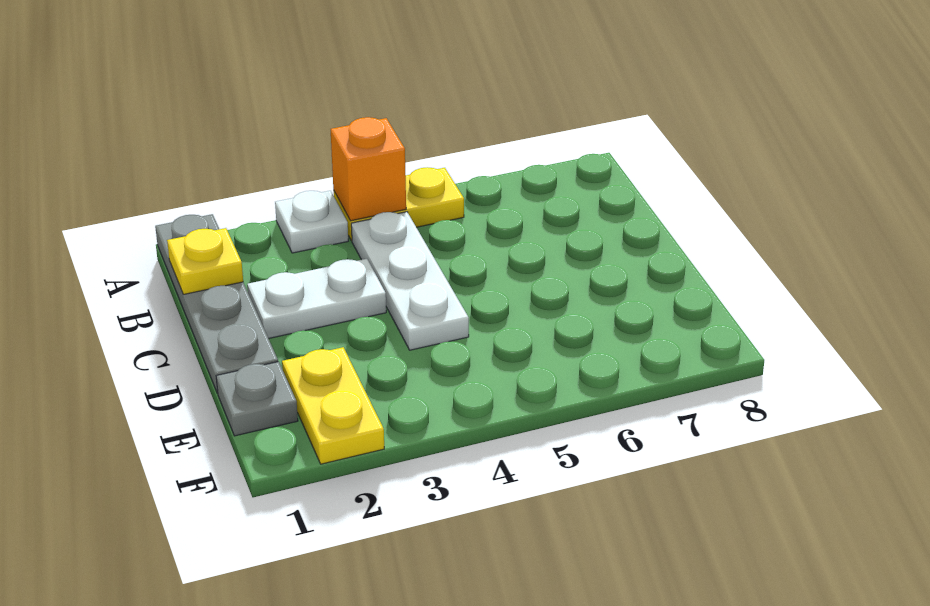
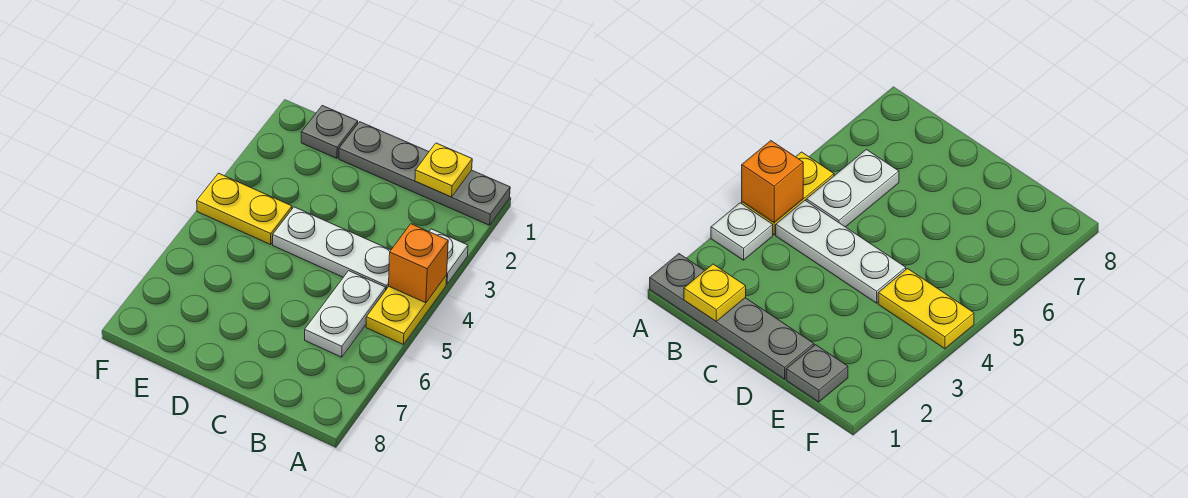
white plate C2:C3 level 1 -> white plate B5:B6 level 1
yellow plate E2:F2 level 1 -> yellow plate E4:F4 level 1

